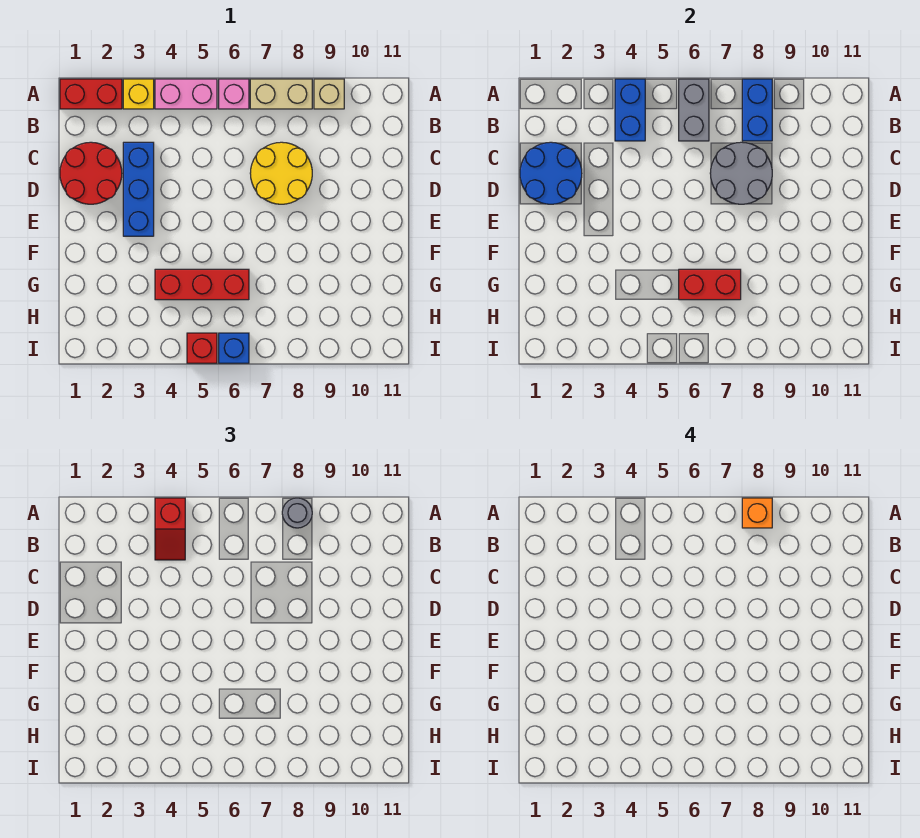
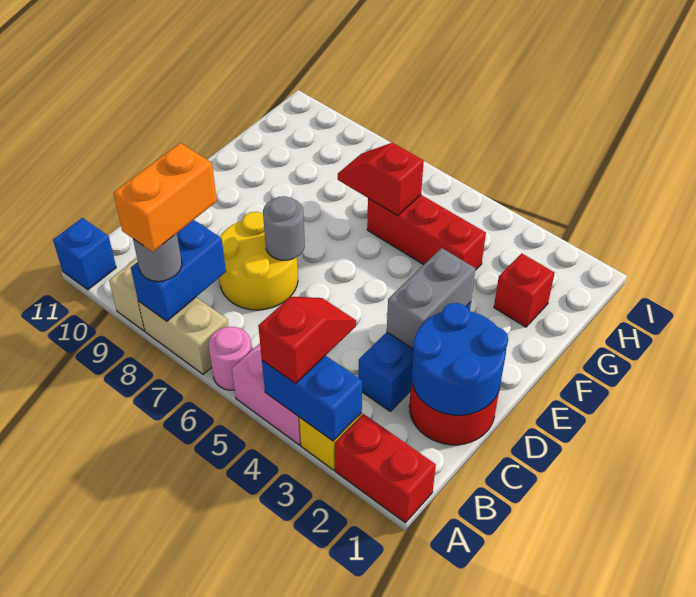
blue brick A4:B4 level 2 -> blue brick A3:A4 level 2
pink brick A6 level 1 -> pink round brick A6 level 1
grey brick A6:B6 level 2 -> grey brick D3:E3 level 2
orange brick A8 level 4 -> orange brick A8:B8 level 4
grey round brick C7:D8 level 2 -> grey round brick D7 level 2
red brick G6:G7 level 2 -> red slope G6:G7 level 2 top 6
red brick I5 level 1 -> red brick G2 level 1
blue brick I6 level 1 -> blue brick A11 level 1

